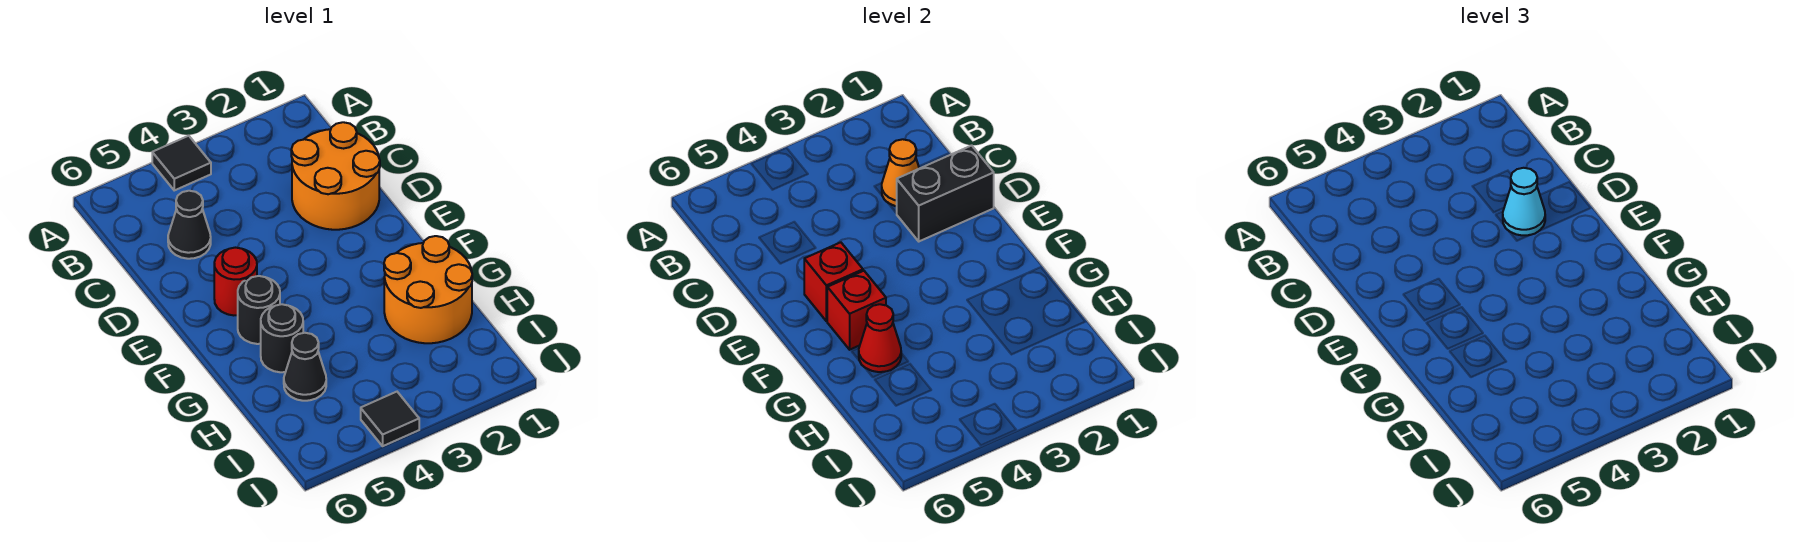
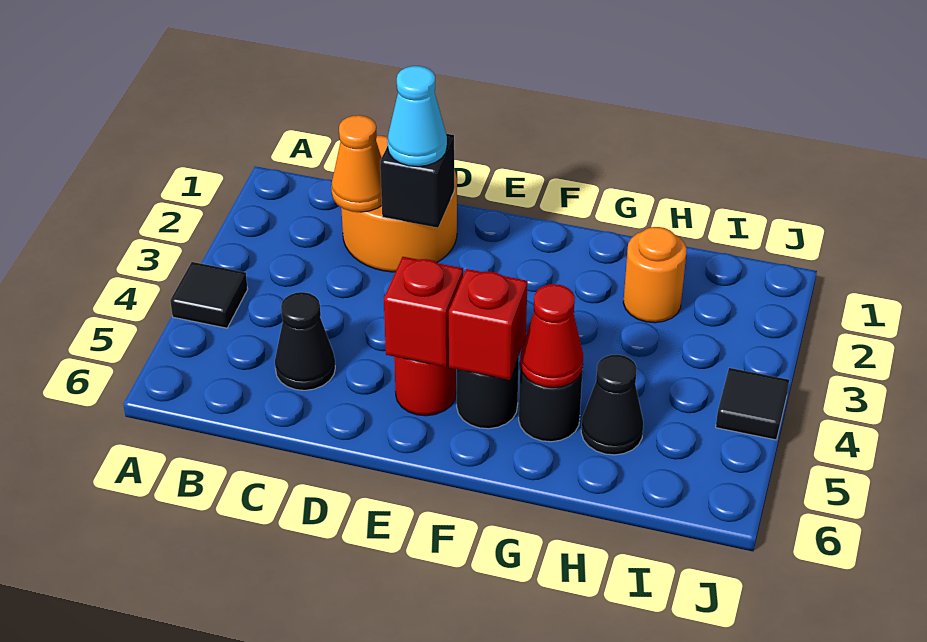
black brick D1:D2 level 2 -> black brick D2 level 2
orange round brick G1:H2 level 1 -> orange round brick H2 level 1

